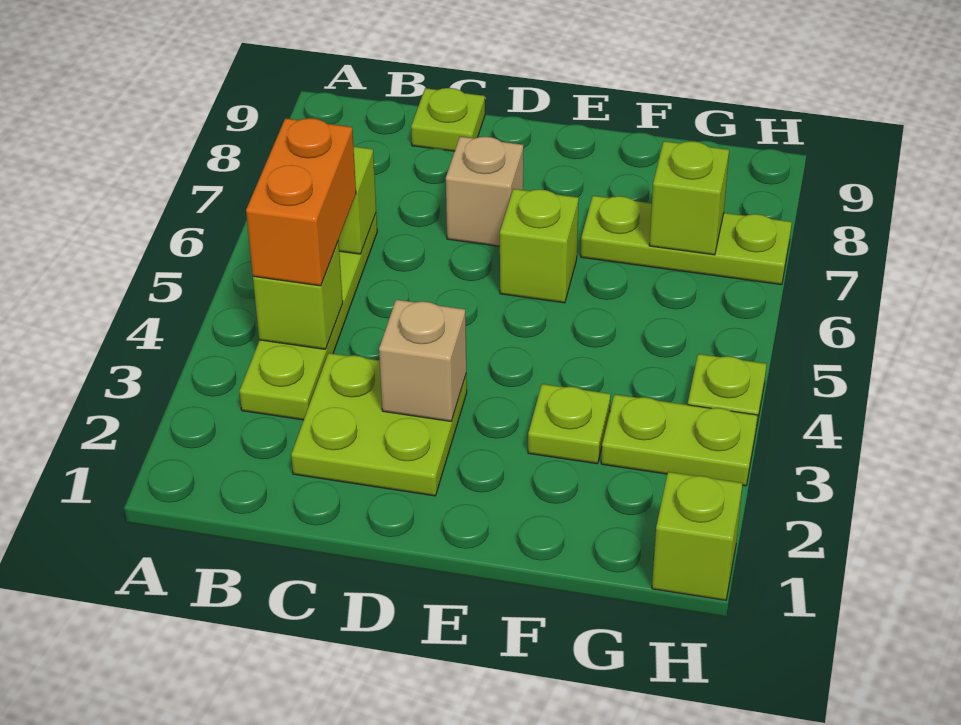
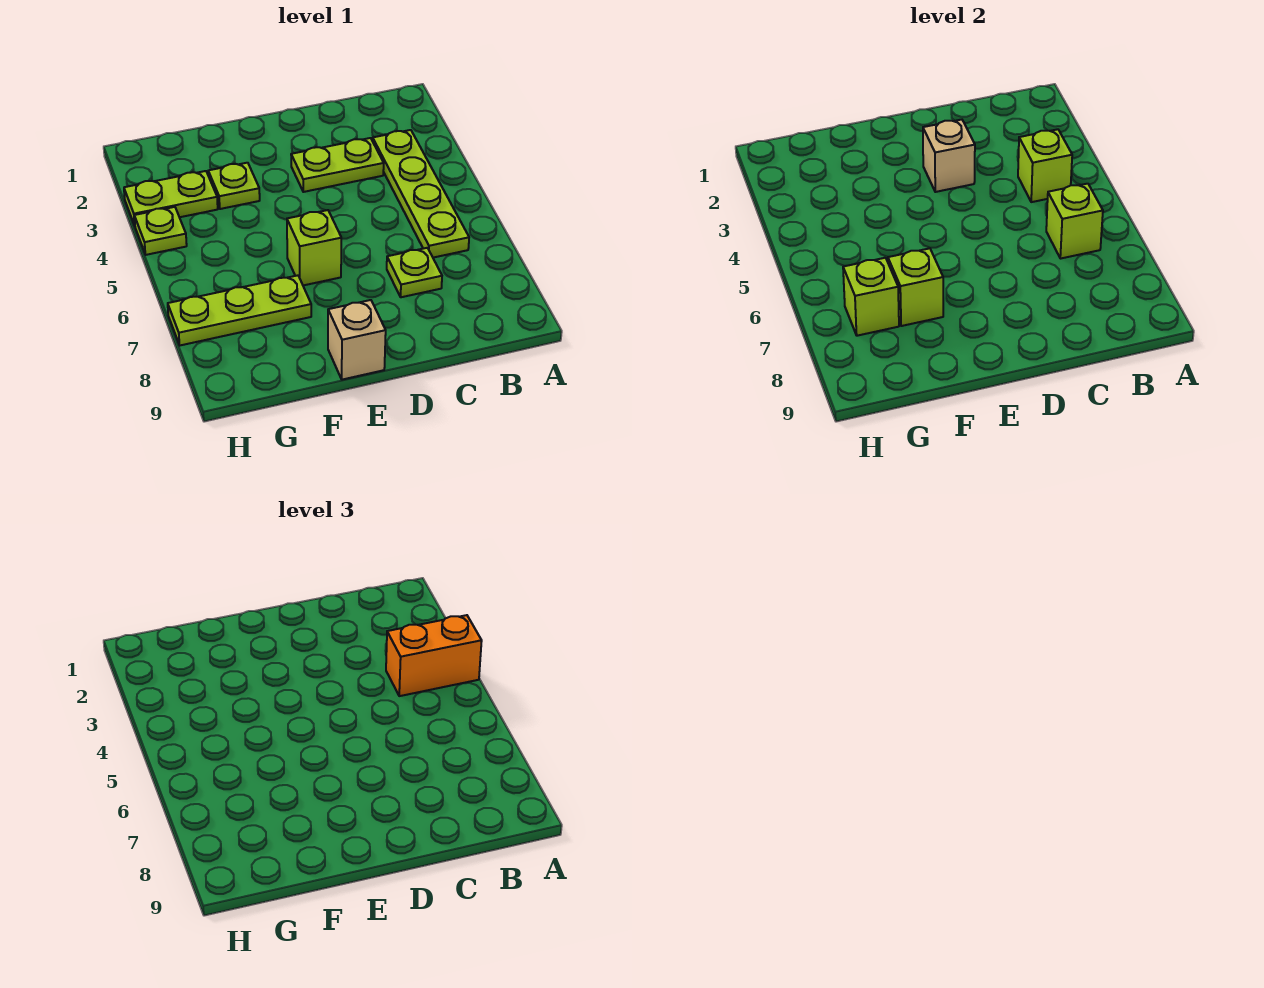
orange brick B4:B5 level 3 -> orange brick A4:B4 level 3
lime plate C2:D3 level 1 -> lime plate C3:D3 level 1
lime plate C9 level 1 -> lime plate C7 level 1
tan brick D7 level 1 -> tan brick E9 level 1
lime brick H1 level 1 -> lime brick F7 level 2

